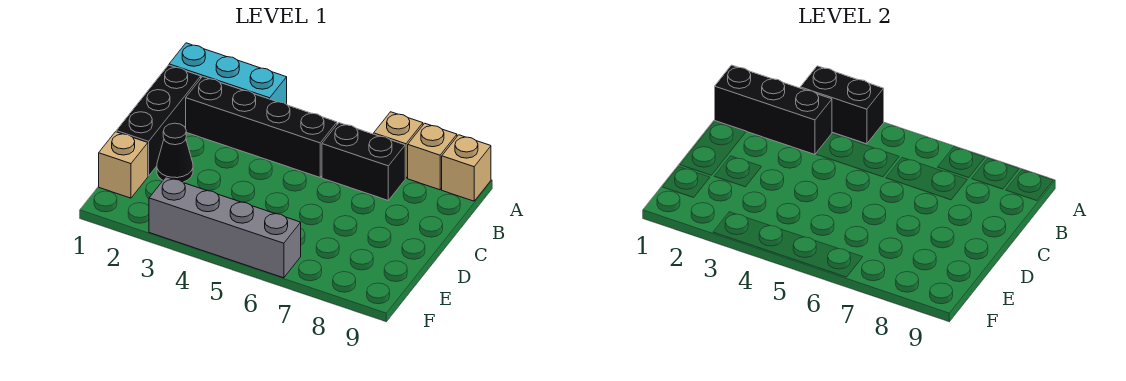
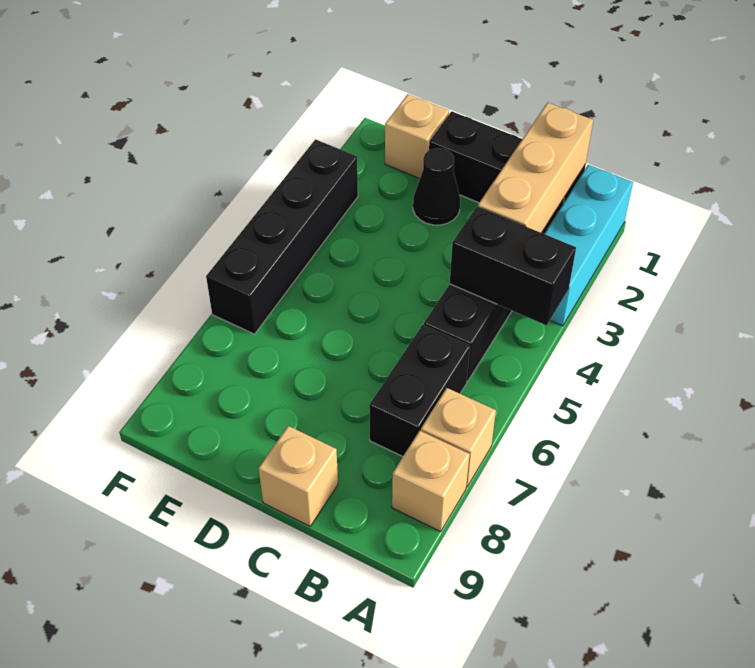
black brick A3:A4 level 2 -> black brick A4:B4 level 2
tan brick A9 level 1 -> tan brick C9 level 1
black brick B1:B3 level 2 -> tan brick B1:B3 level 2
grey brick F3:F6 level 1 -> black brick F3:F6 level 1

